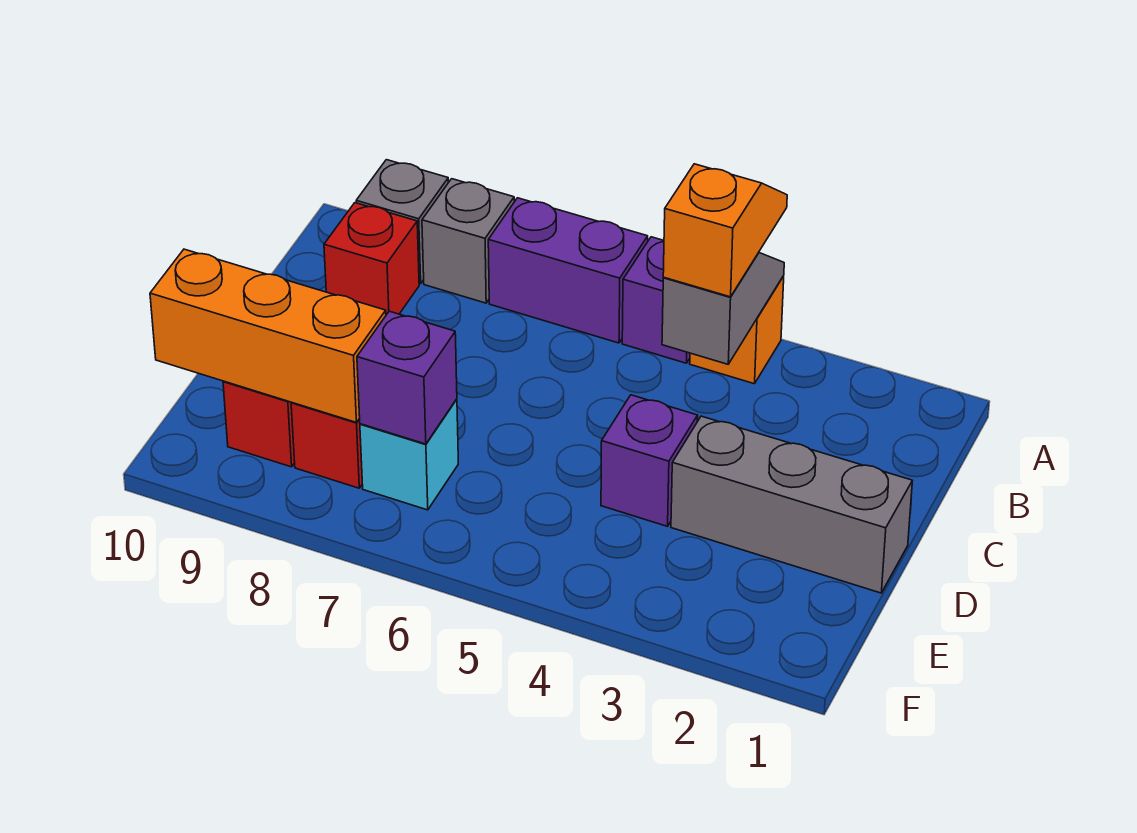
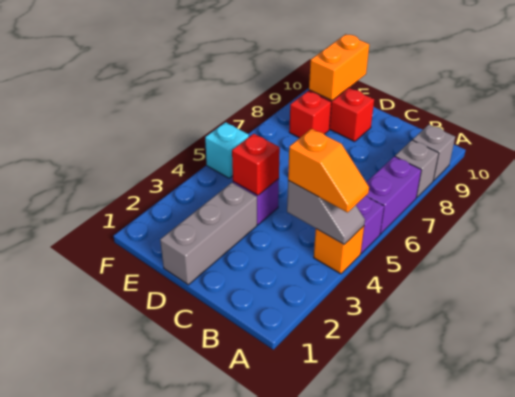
red brick B9 level 1 -> red brick D4 level 2
cyan brick E7 level 1 -> cyan brick F5 level 1
purple brick E7 level 2 -> none
orange brick E8:E10 level 2 -> orange brick E9:E10 level 2

